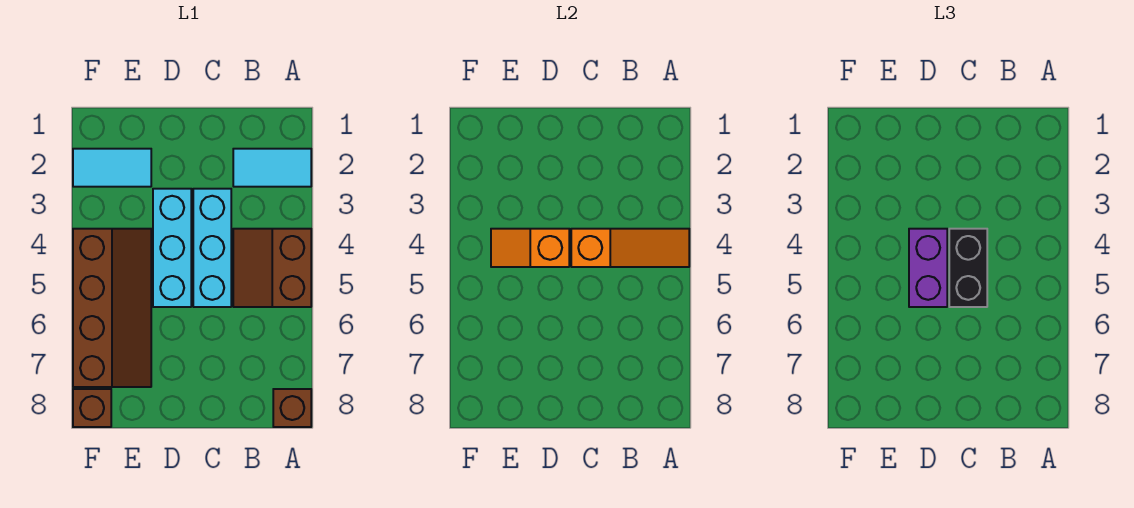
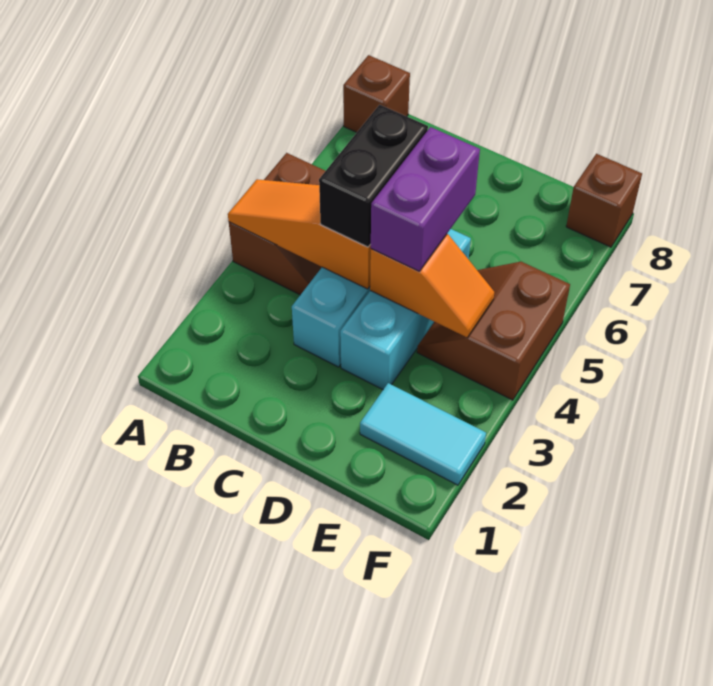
cyan tile A2:B2 level 1 -> none
brown slope E4:F7 level 1 top F -> brown slope E4:F5 level 1 top F

